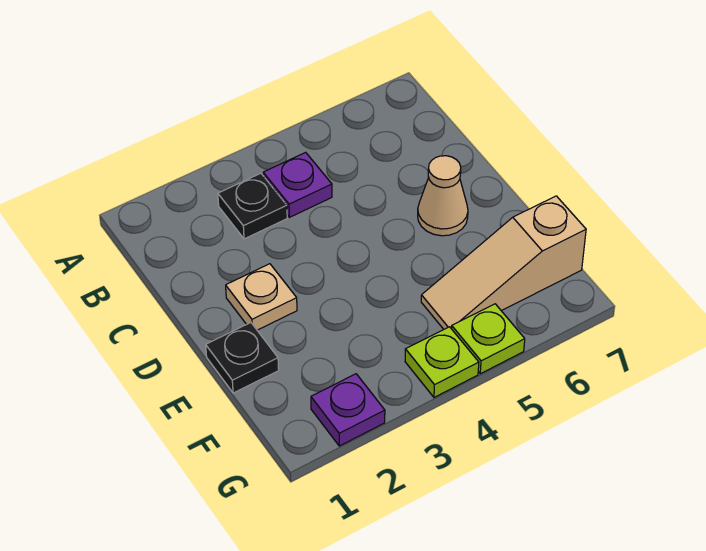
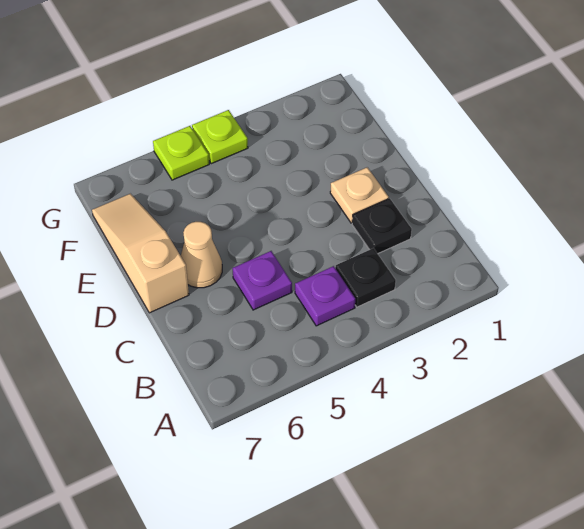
black plate E1 level 1 -> black plate C2 level 1
tan slope F5:F7 level 1 top 7 -> tan slope D7:F7 level 1 top D
purple plate G2 level 1 -> purple plate C5 level 1

